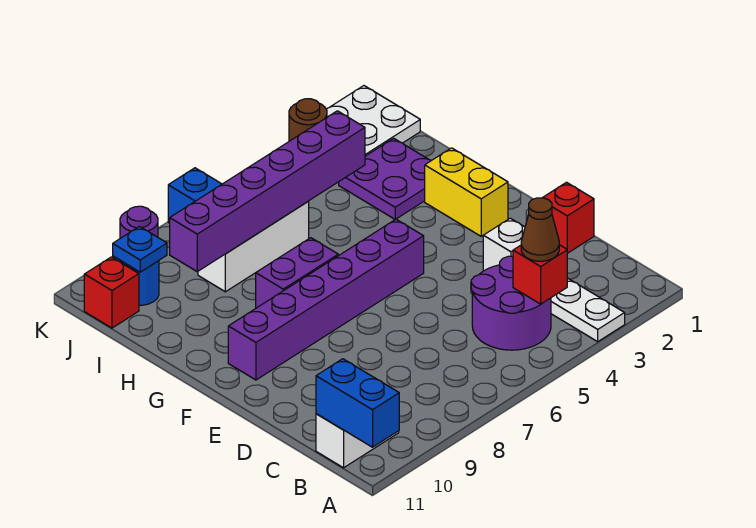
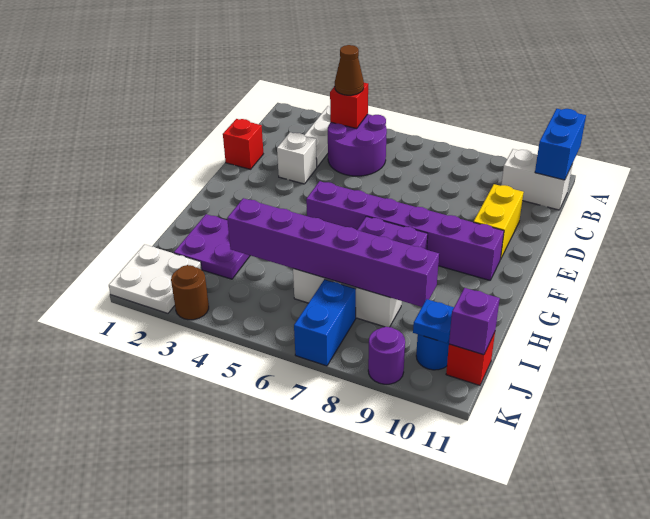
yellow brick F2:G2 level 1 -> yellow brick D10:E10 level 1
none -> purple brick J11 level 2

